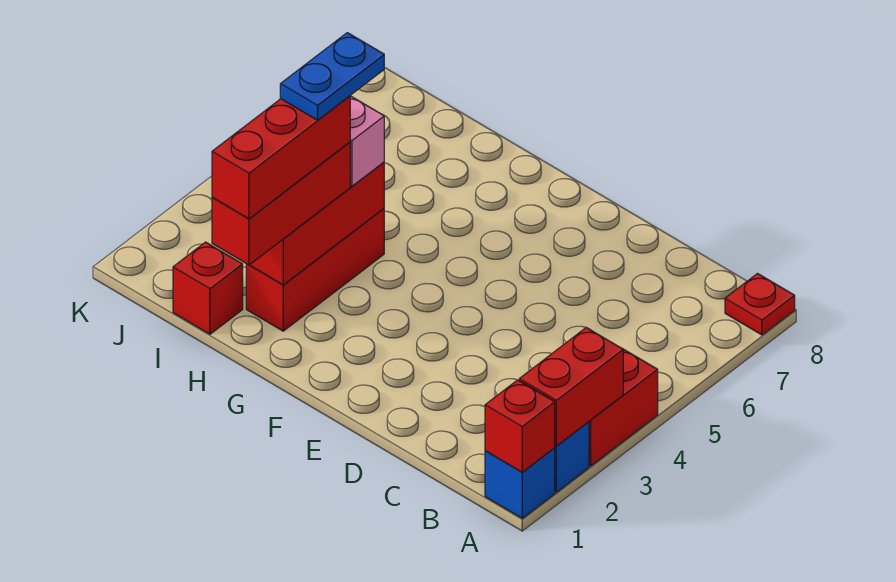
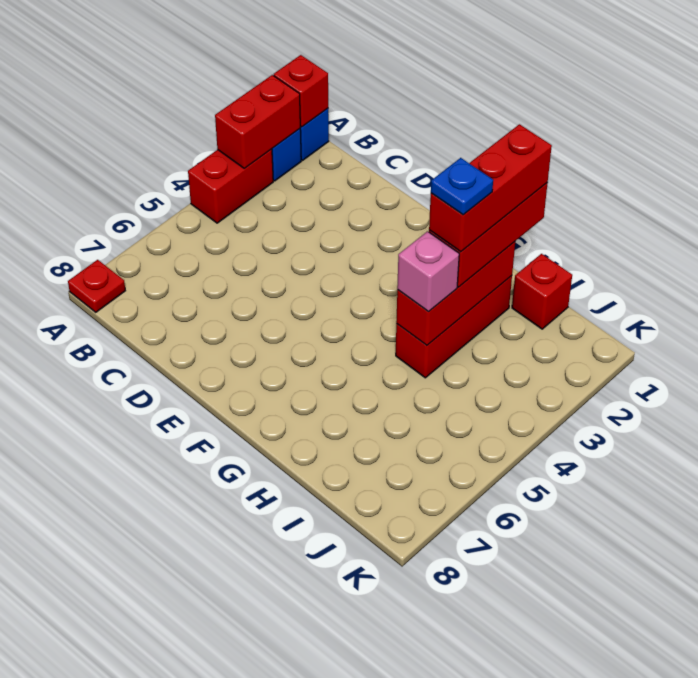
blue plate H3:H4 level 5 -> blue plate H3 level 5

